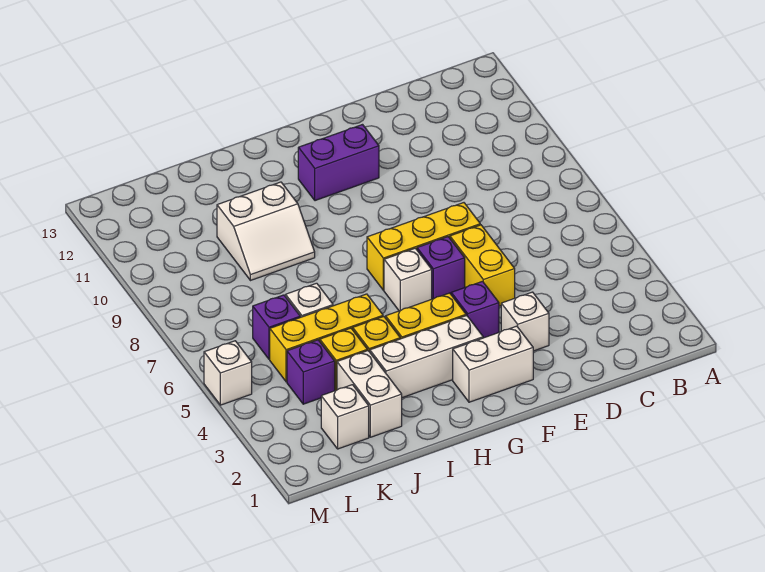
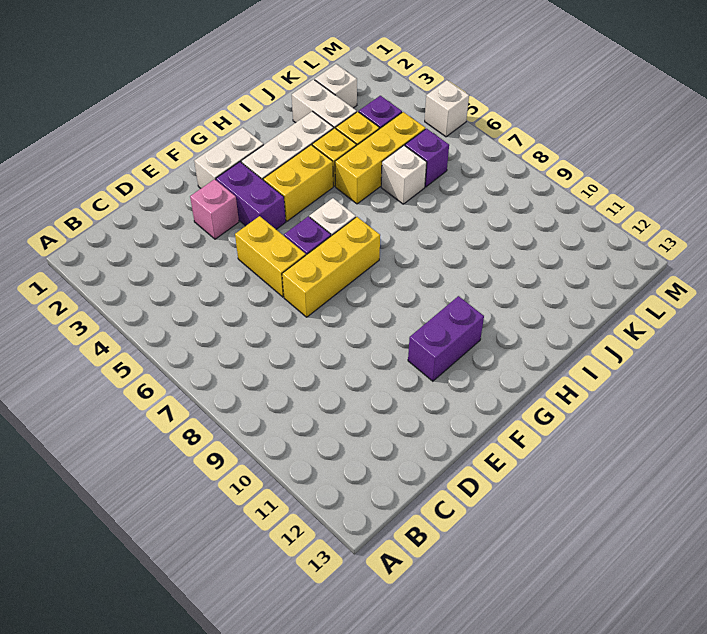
white brick E3 level 1 -> pink brick E3 level 1
purple brick F4 level 1 -> purple brick F3:F4 level 1
white slope I9:J10 level 1 top 10 -> none

